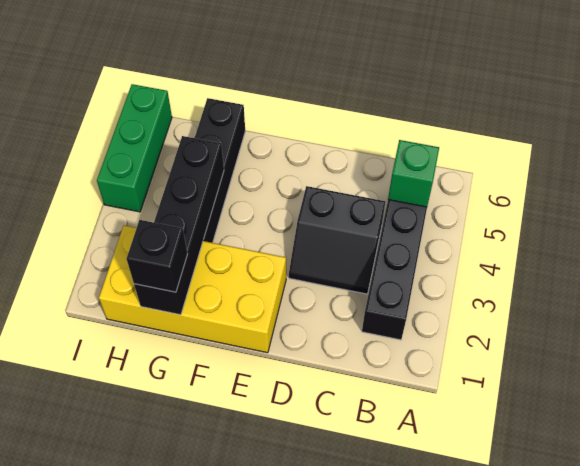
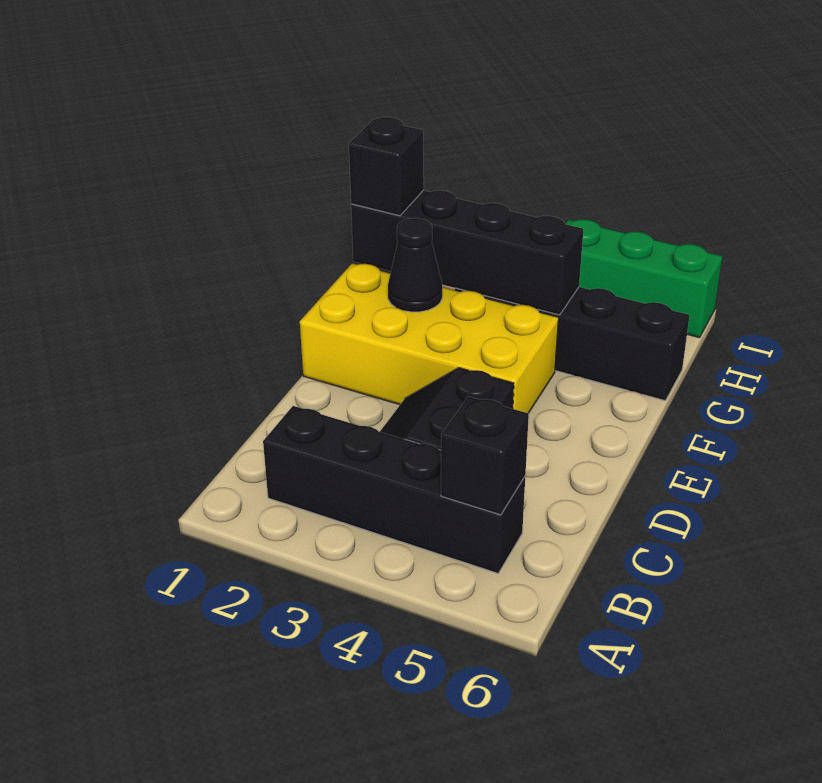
green brick B5 level 2 -> black brick B5 level 2
yellow brick E1:H2 level 1 -> yellow brick E1:F4 level 1
none -> black cone F2 level 2

